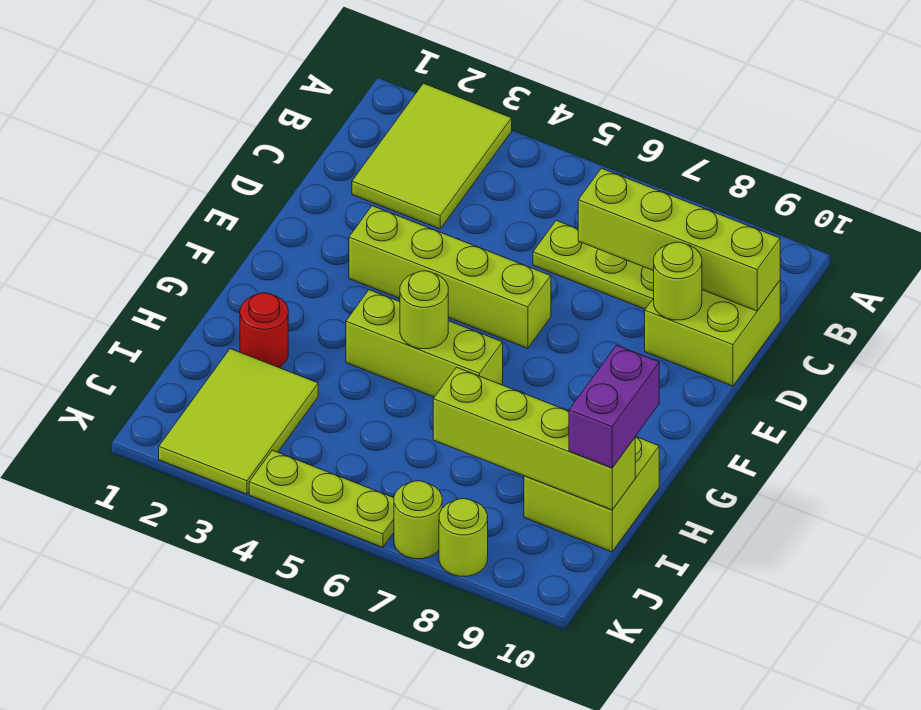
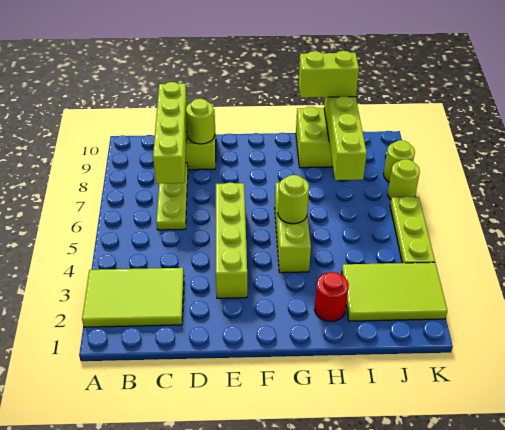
purple brick H10:I10 level 3 -> lime brick H10:I10 level 3

